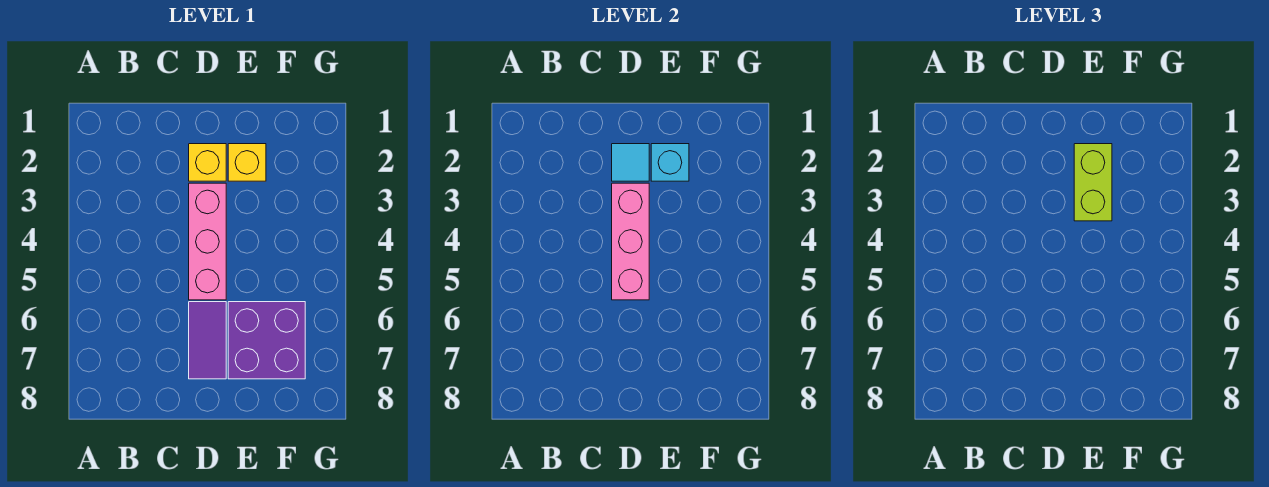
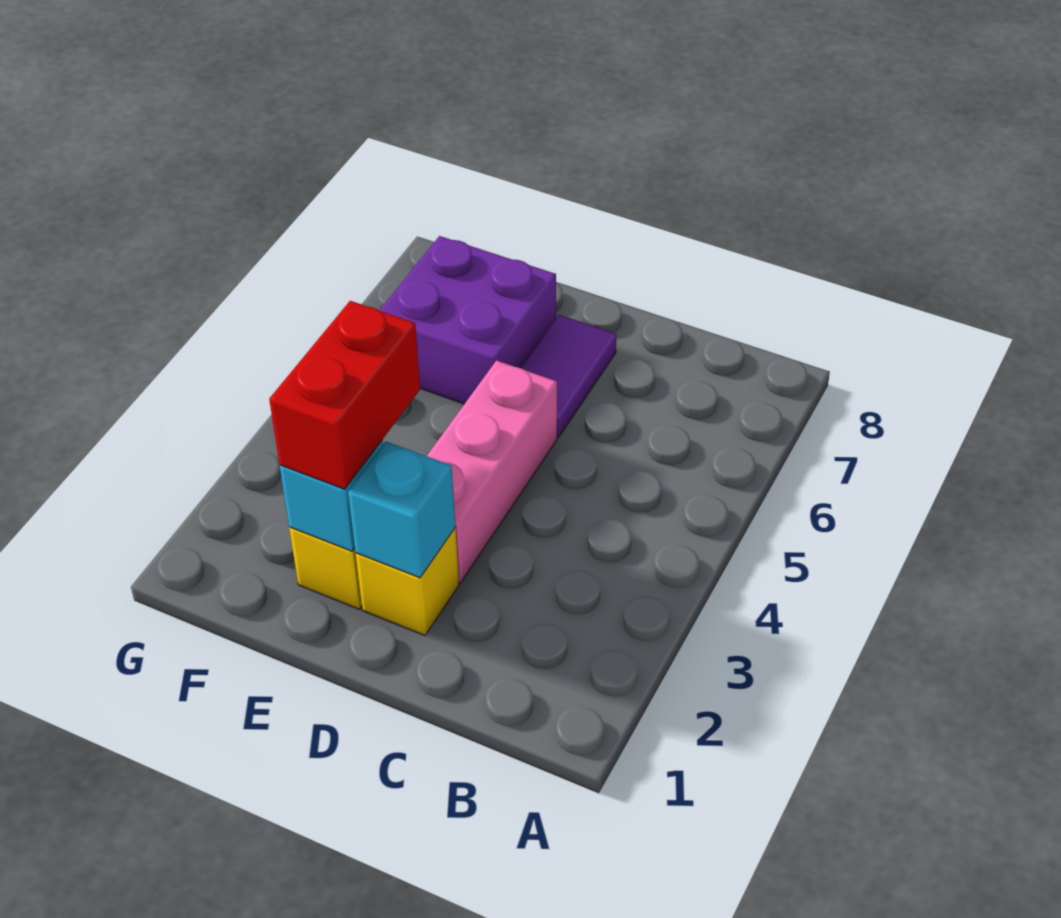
cyan tile D2 level 2 -> cyan brick D2 level 2
pink brick D3:D5 level 2 -> none
lime brick E2:E3 level 3 -> red brick E2:E3 level 3

